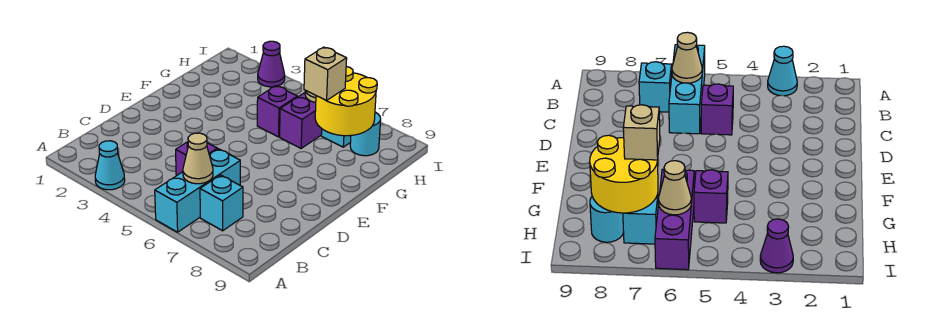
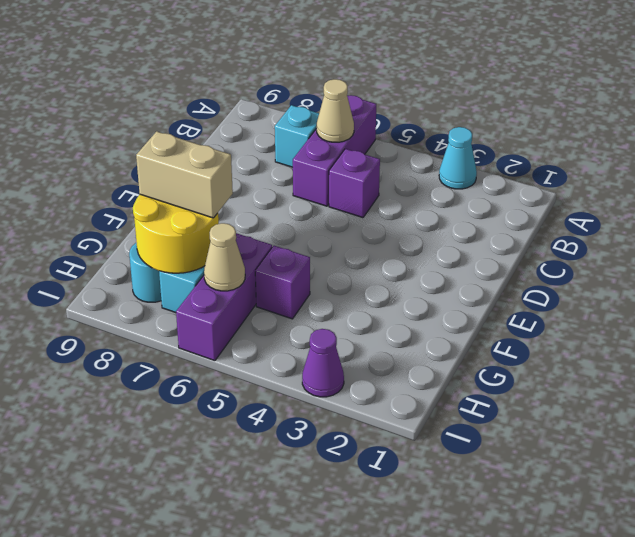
cyan brick A6:C6 level 1 -> purple brick A6:C6 level 1
tan brick G7 level 3 -> tan brick G7:G8 level 3

